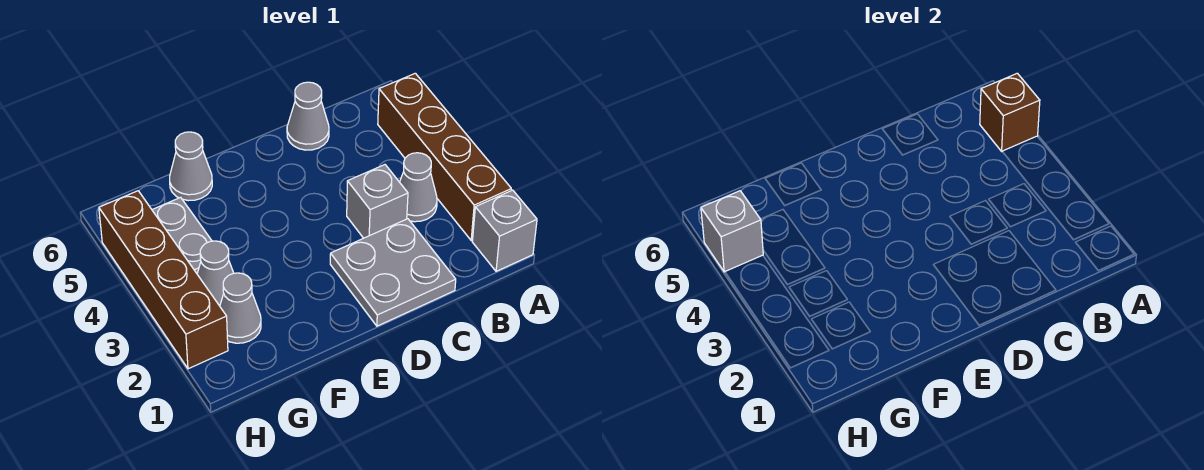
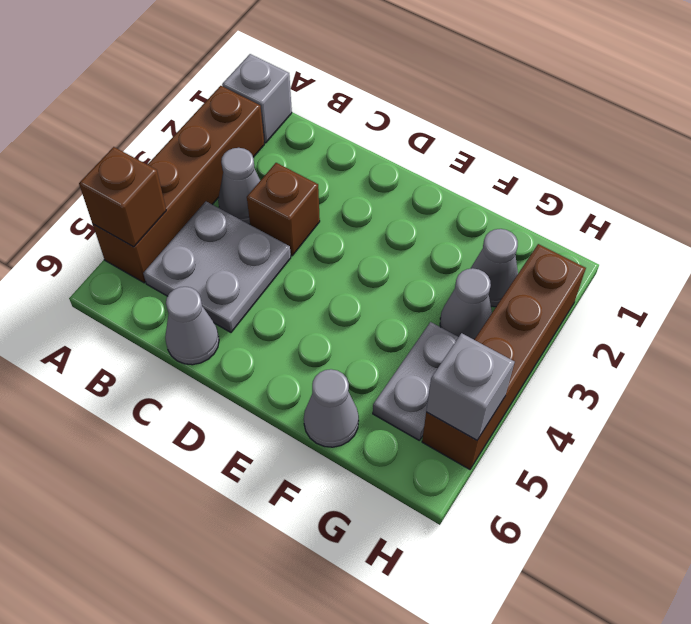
grey plate C1:D2 level 1 -> grey plate B4:C5 level 1
grey brick C3 level 1 -> brown brick C3 level 1

